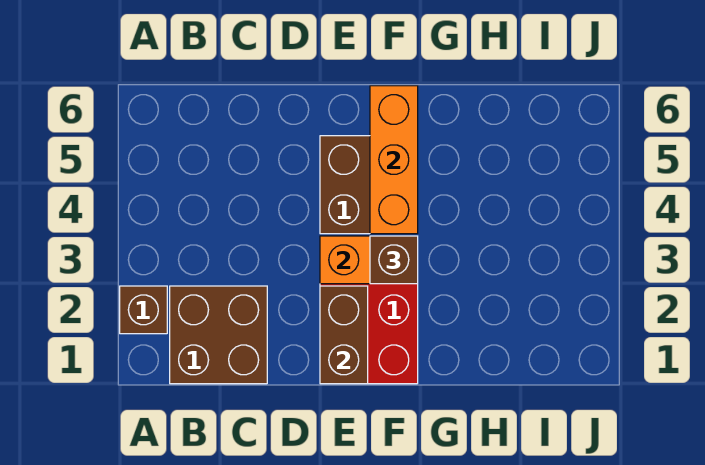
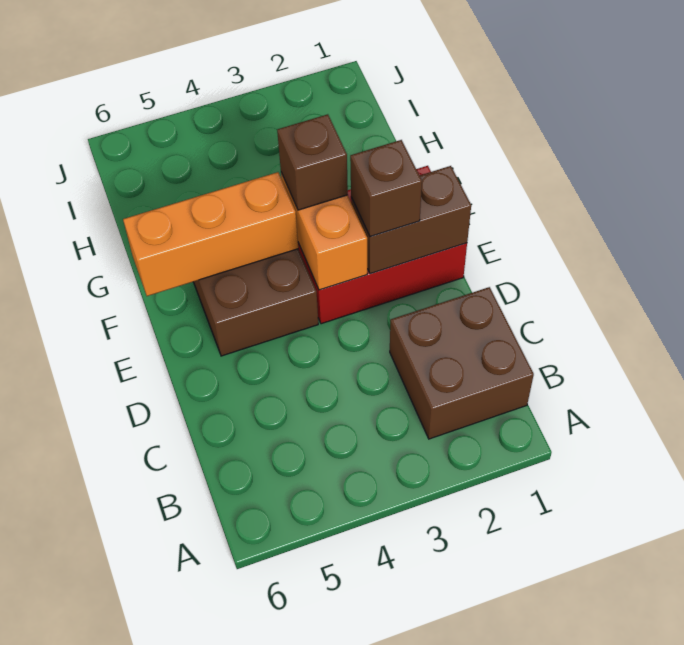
brown brick A2 level 1 -> brown brick E2 level 3

